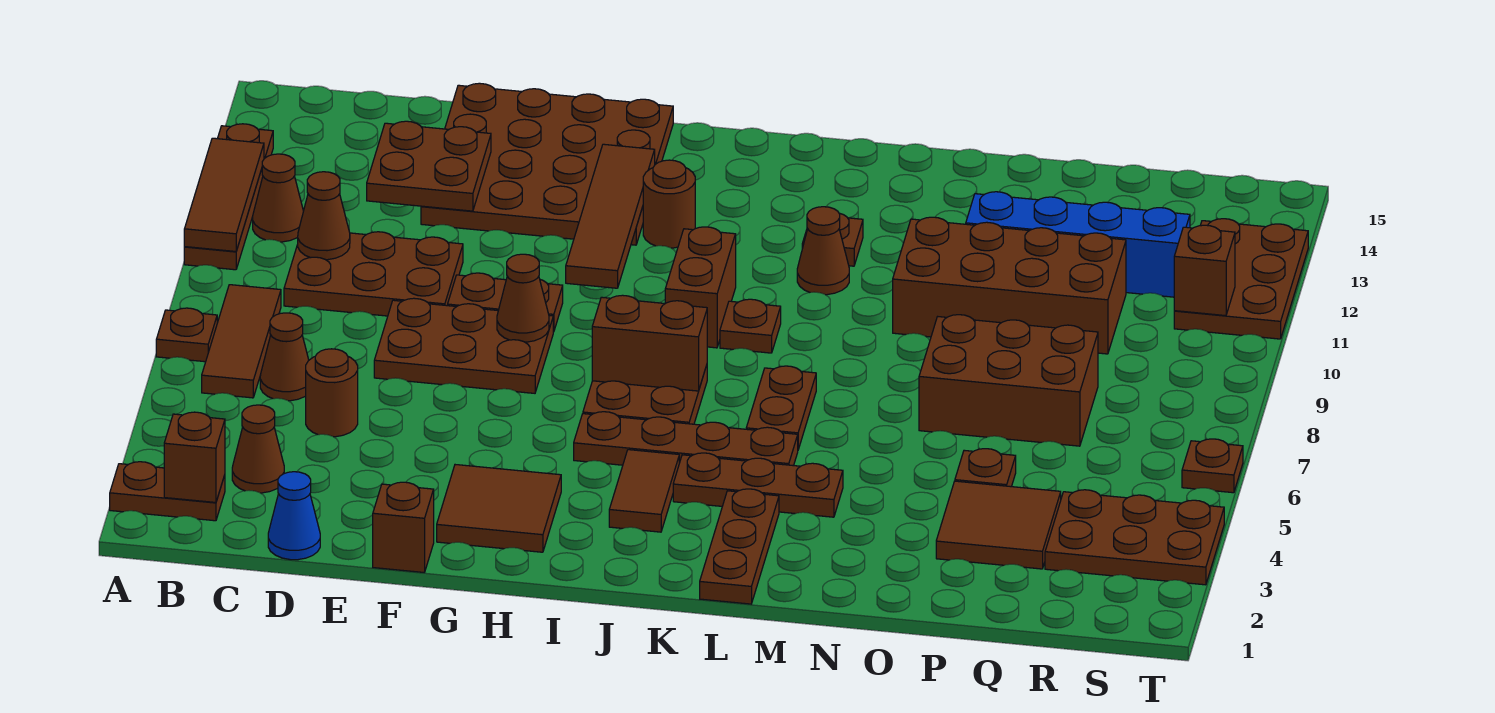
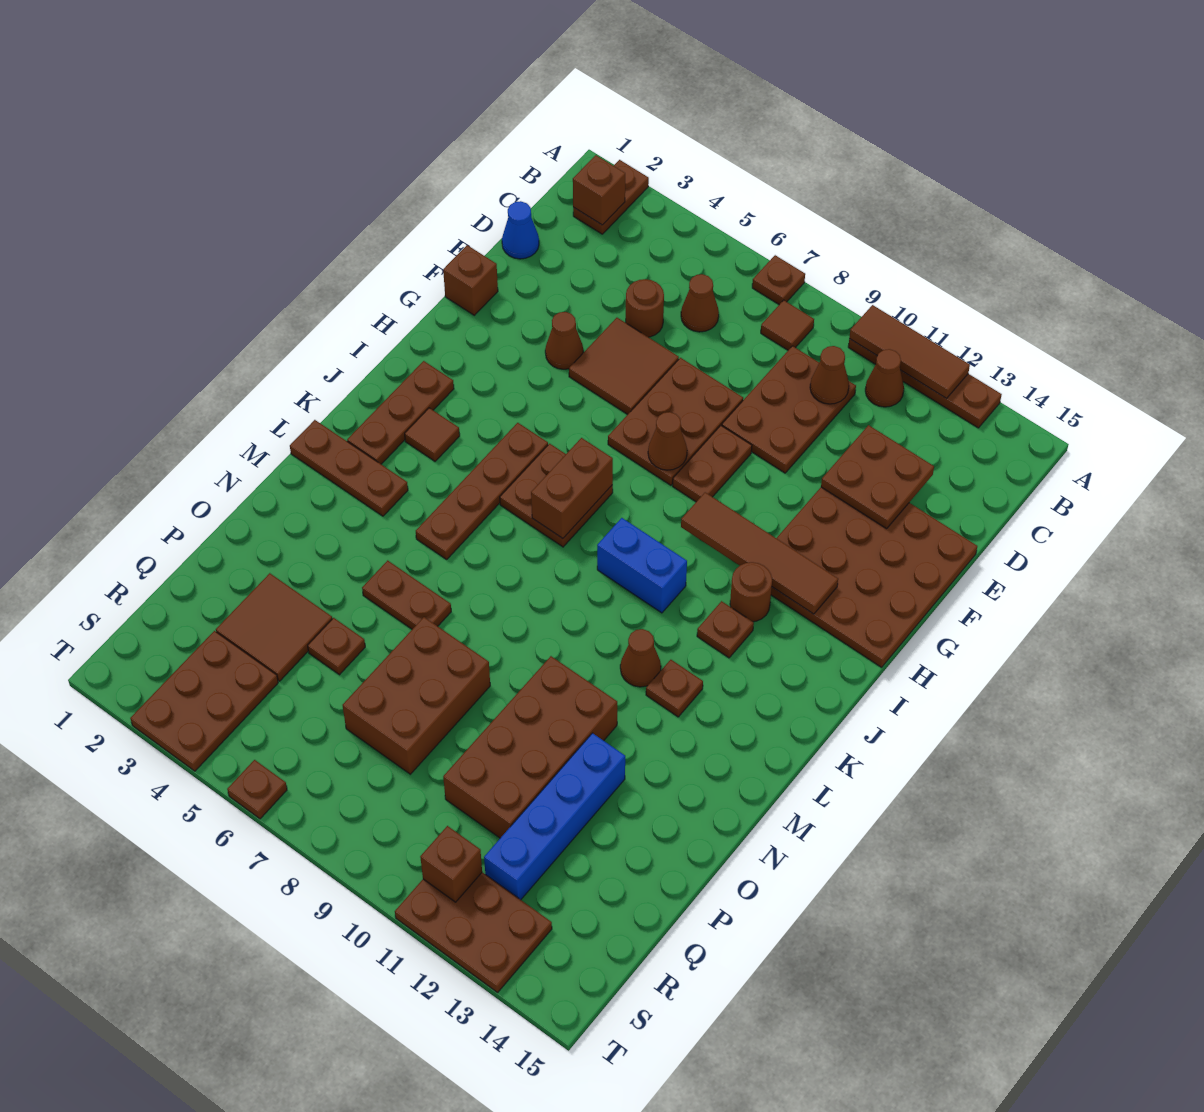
brown tile B6:B8 level 1 -> brown tile B8 level 1
brown cone C3 level 1 -> brown cone F4 level 1
brown tile G2:H3 level 1 -> brown tile E5:F6 level 1
brown tile J3:J4 level 1 -> brown tile J3 level 1
brown brick J9:J10 level 1 -> blue brick J9:J10 level 1
brown plate K4:M4 level 1 -> brown plate I2:K2 level 1
brown plate K9 level 1 -> brown plate J12 level 1
brown plate L6:L7 level 1 -> brown plate N5:N6 level 1

